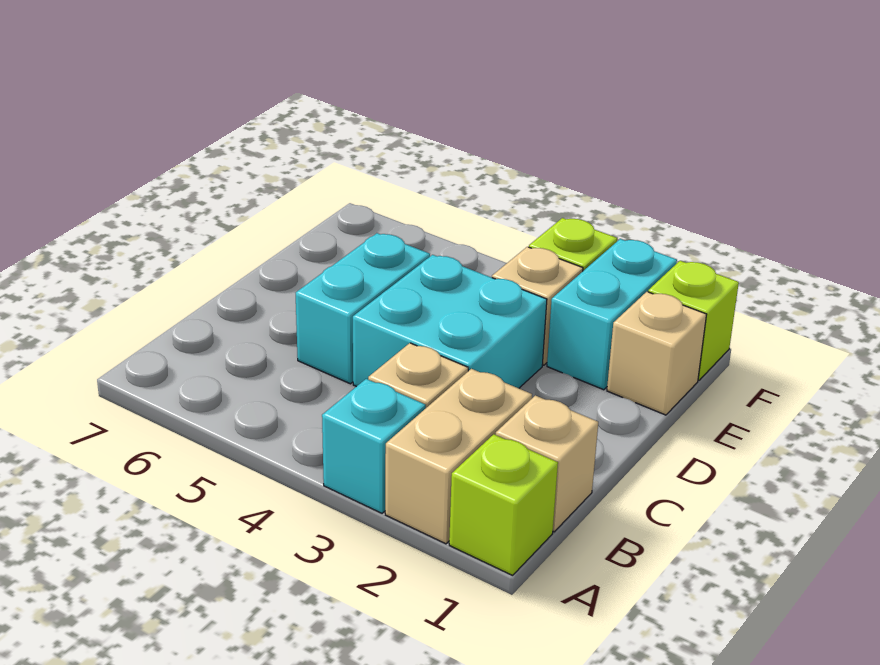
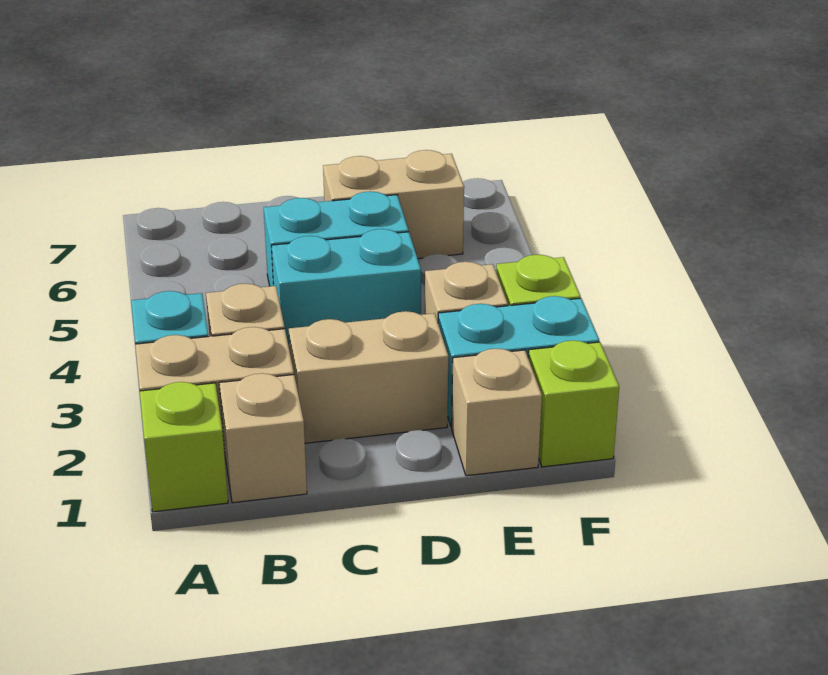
none -> tan brick C2:D2 level 1
cyan brick C3:D4 level 1 -> cyan brick C4:D4 level 1
none -> tan brick D6:E6 level 1

